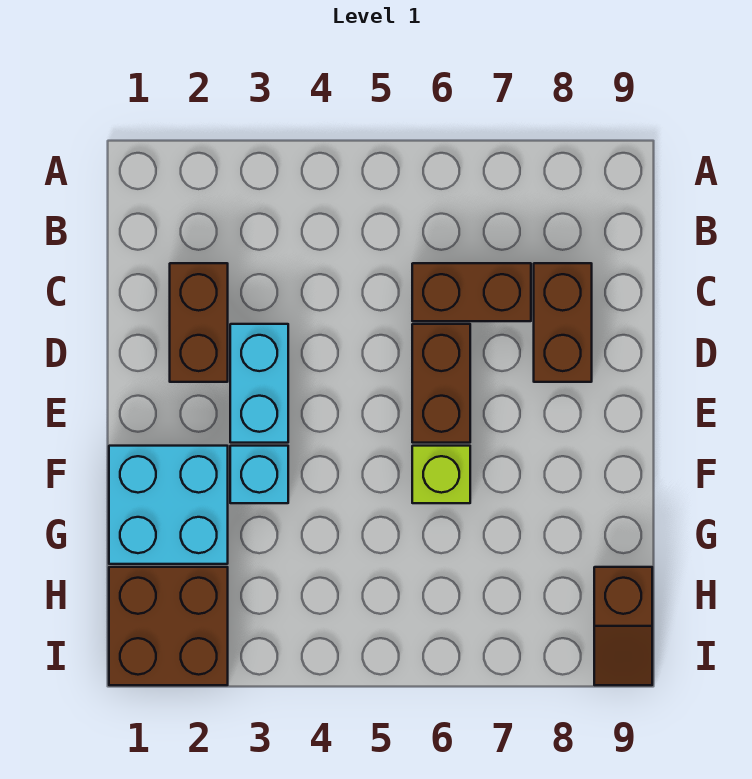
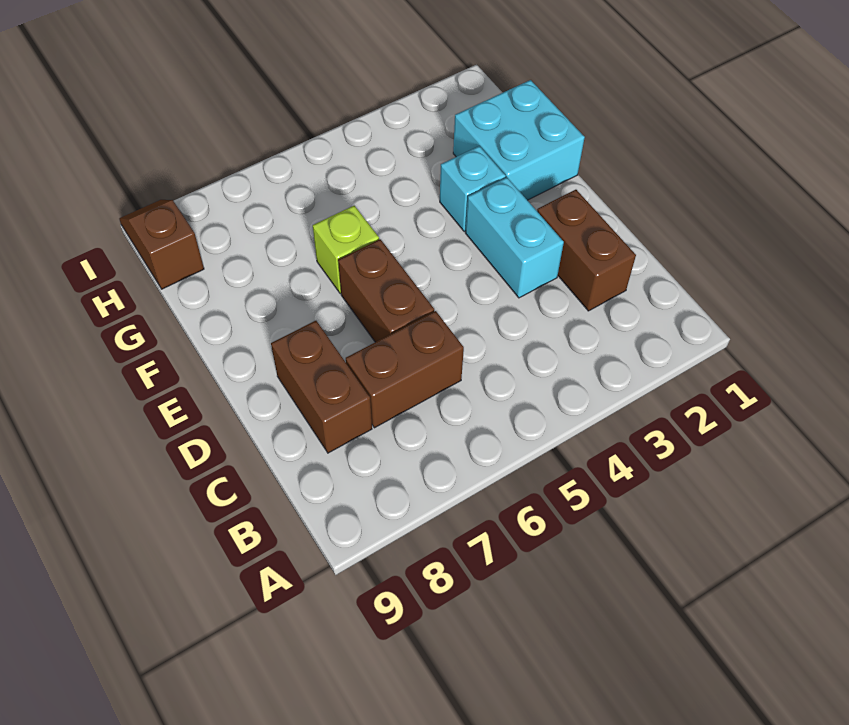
brown brick H1:I2 level 1 -> none

